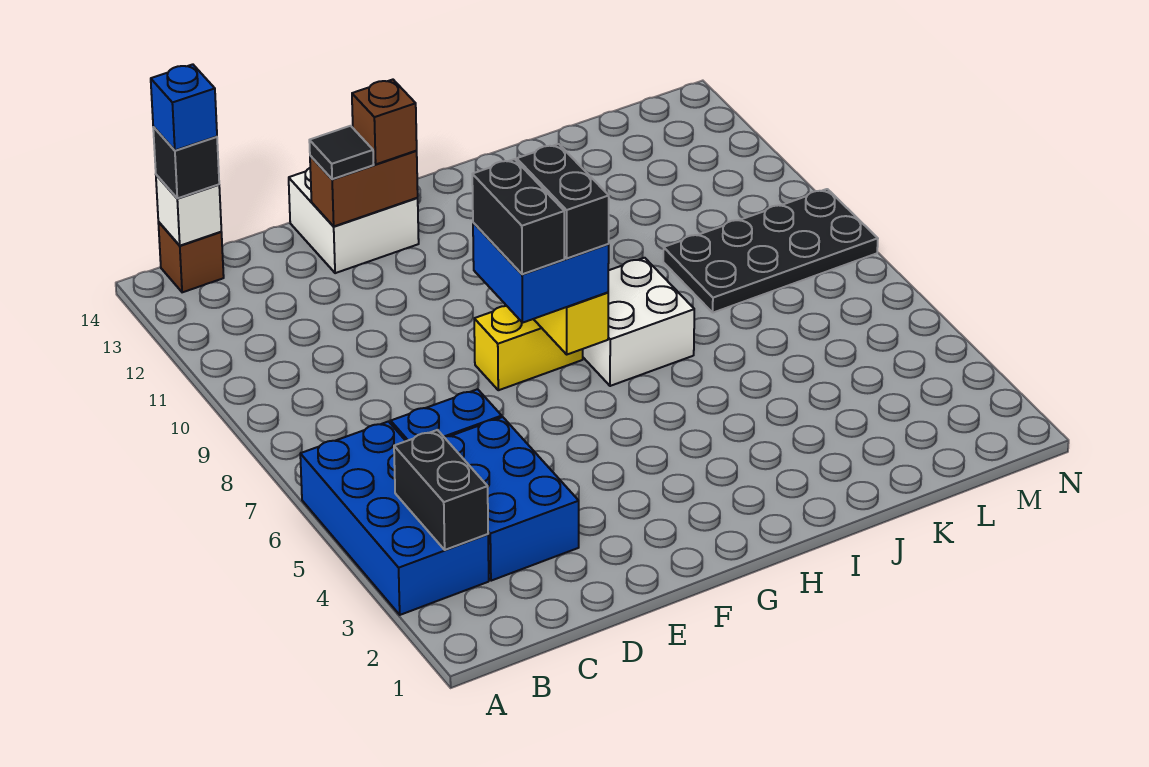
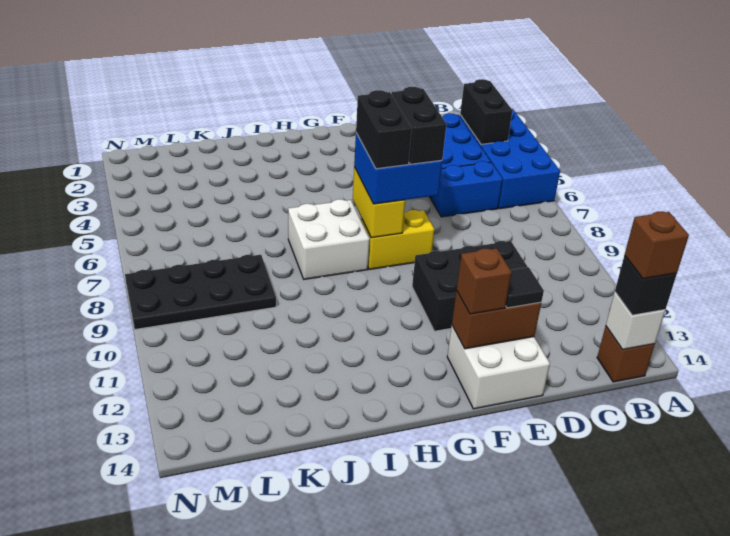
blue brick B14 level 4 -> brown brick B14 level 4
none -> black brick D10:F11 level 1

